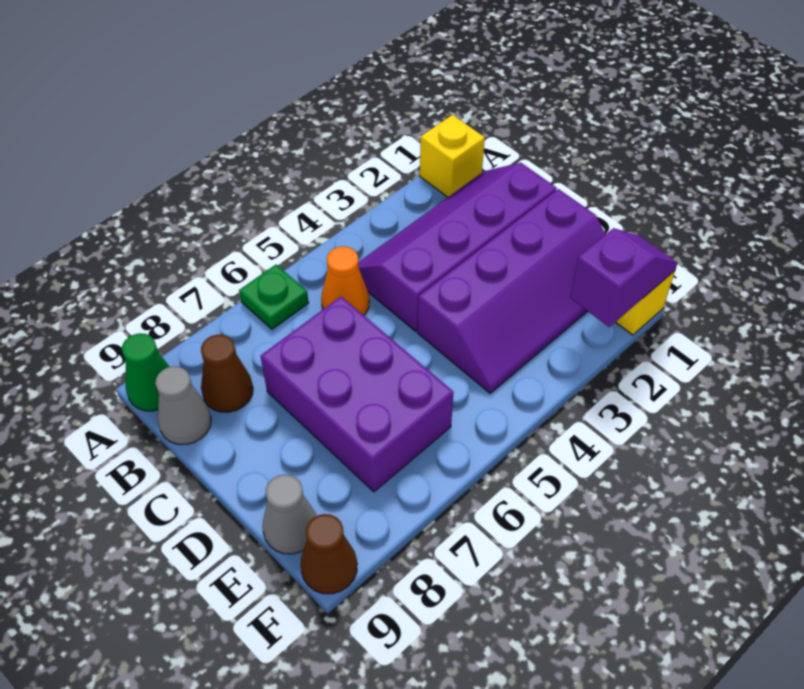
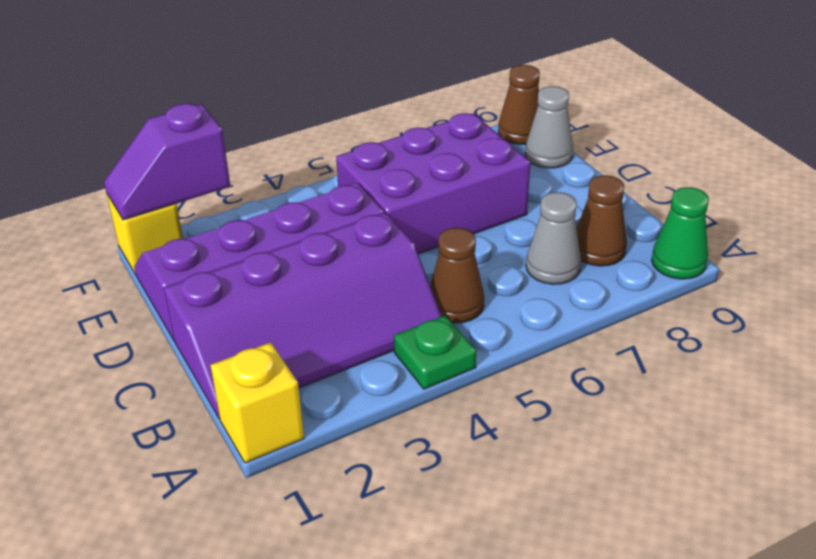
green plate A6 level 1 -> green plate A4 level 1
orange cone B5 level 1 -> brown cone B5 level 1
grey cone B9 level 1 -> grey cone B7 level 1
purple brick C6:E7 level 1 -> purple brick D5:E7 level 1

